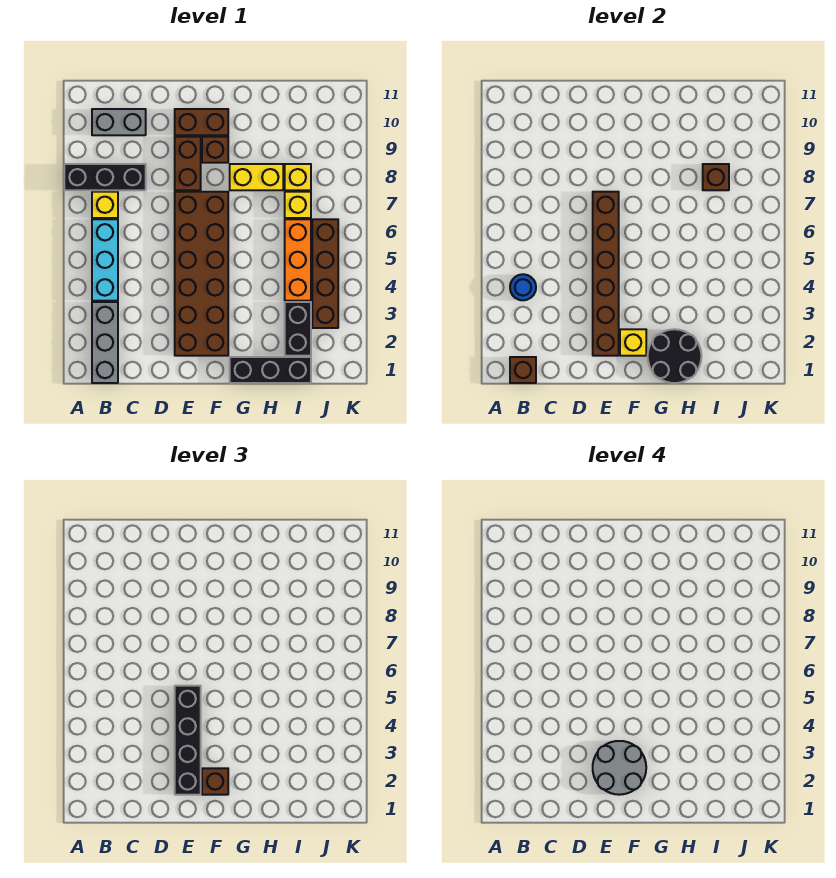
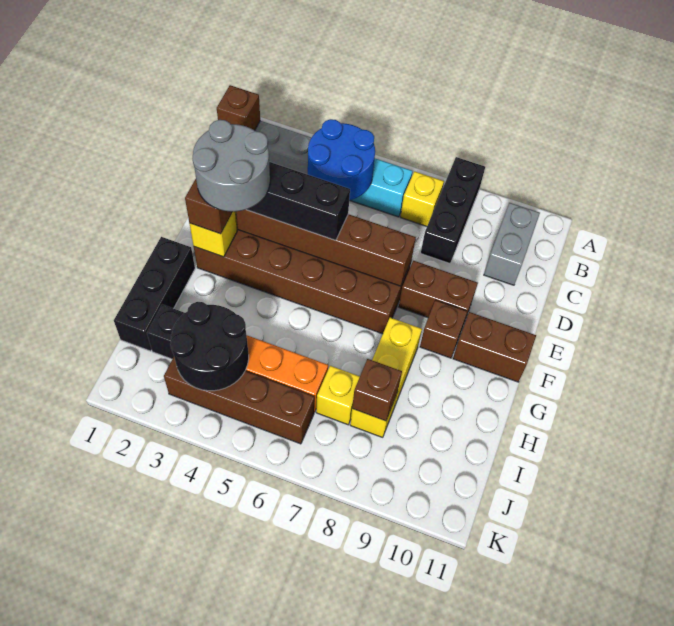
blue round brick B4 level 2 -> blue round brick B4:C5 level 2
brown brick E10:F10 level 1 -> brown brick F10:F11 level 1
black round brick G1:H2 level 2 -> black round brick I3:J4 level 2

